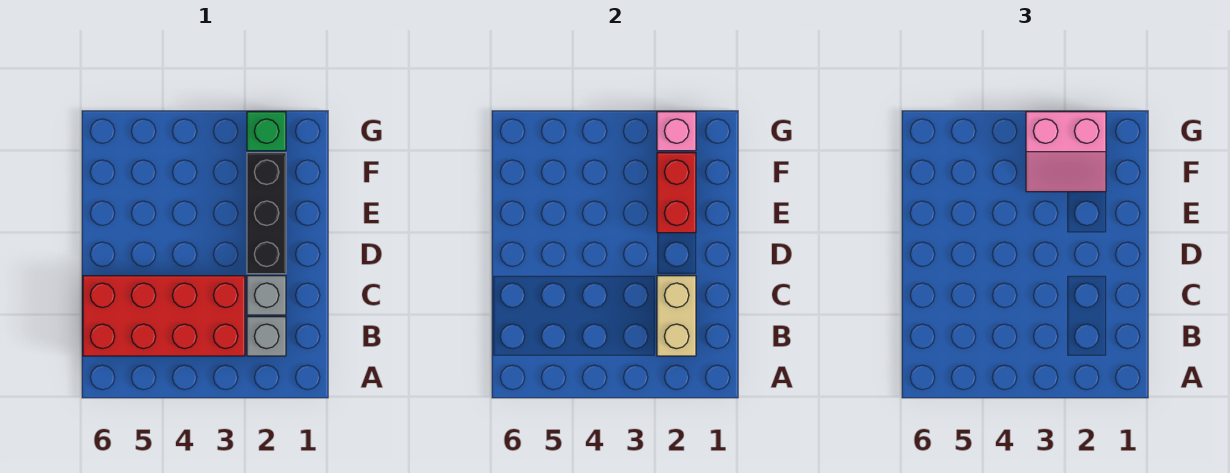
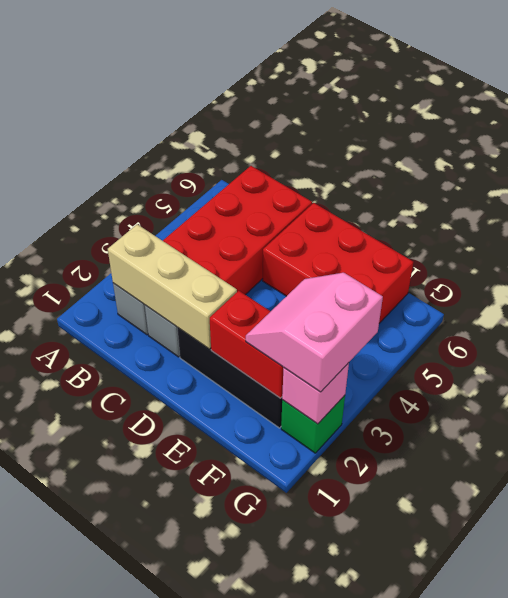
tan brick B2:C2 level 2 -> tan brick B2:D2 level 2
none -> red brick D5:F6 level 1

